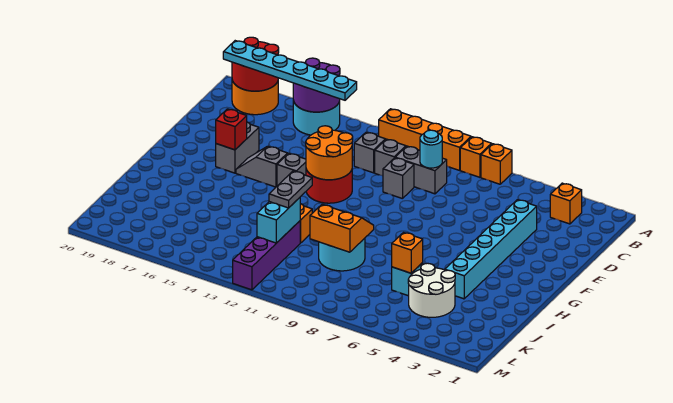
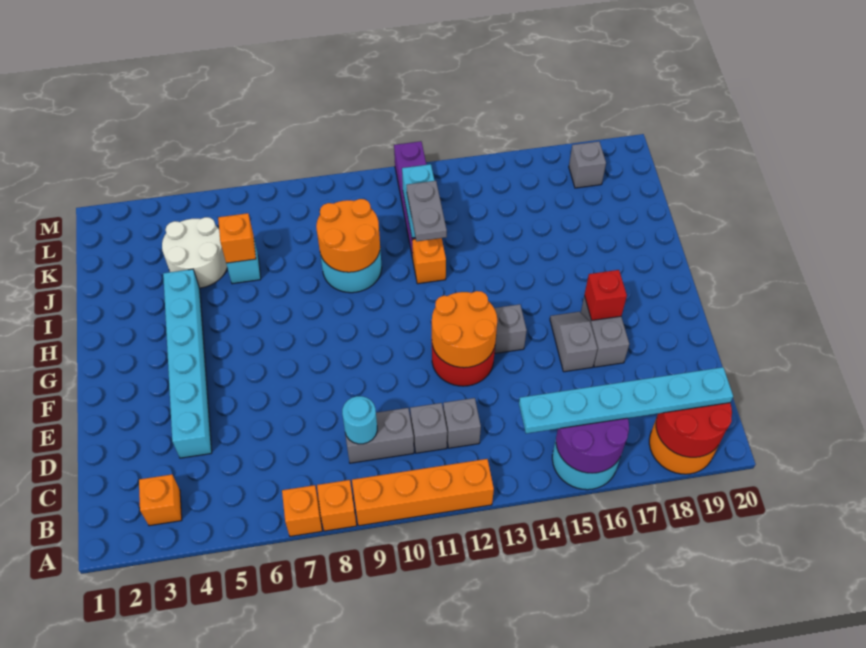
grey brick D10 level 1 -> grey brick L18 level 1
grey slope F15:F16 level 1 top 15 -> grey slope E16:F16 level 1 top E
orange slope I9:J10 level 2 top J -> orange round brick I9:J10 level 2

